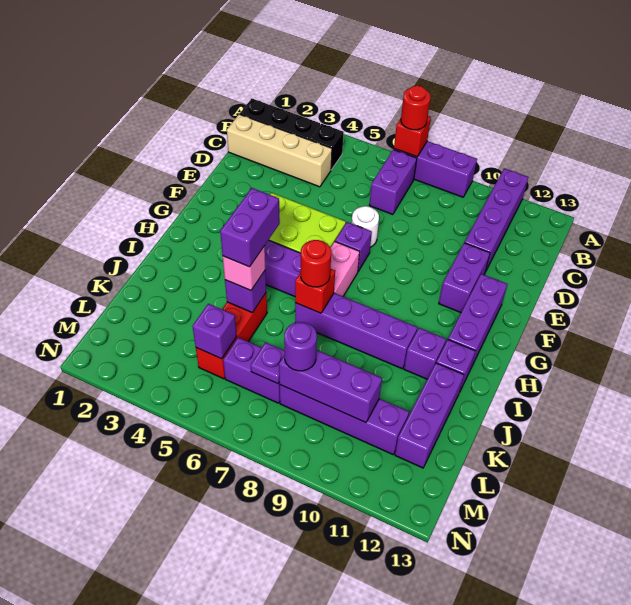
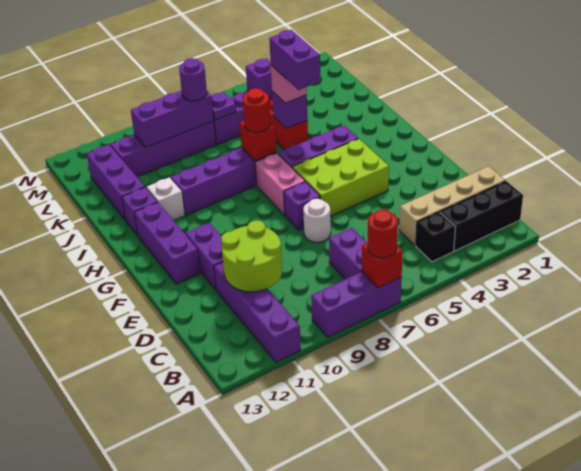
none -> lime round brick C10:D11 level 2
purple brick I11 level 1 -> white brick I11 level 1

